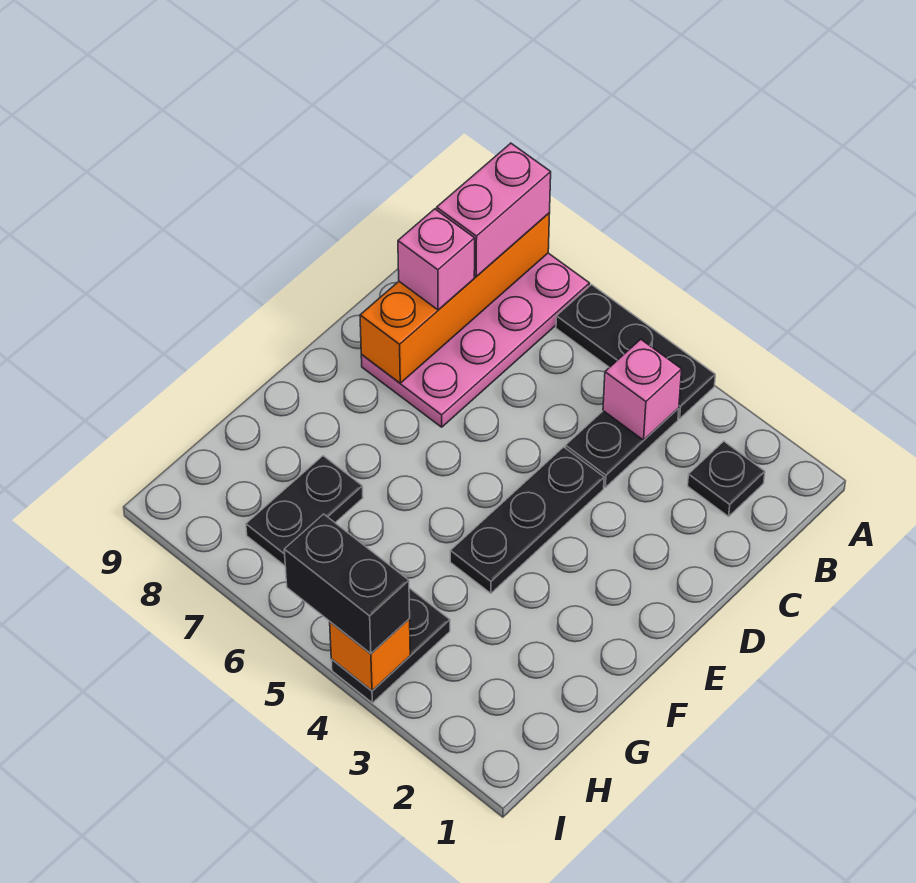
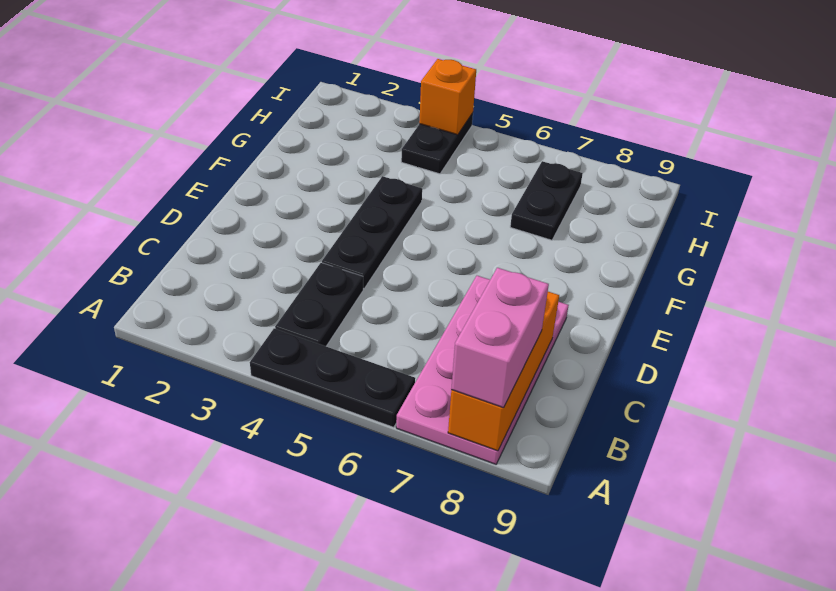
orange brick A8:D8 level 2 -> orange brick A8:C8 level 2
black plate B2 level 1 -> none
pink brick B4 level 2 -> none
pink brick C8 level 3 -> none
black brick I4:I5 level 3 -> none

